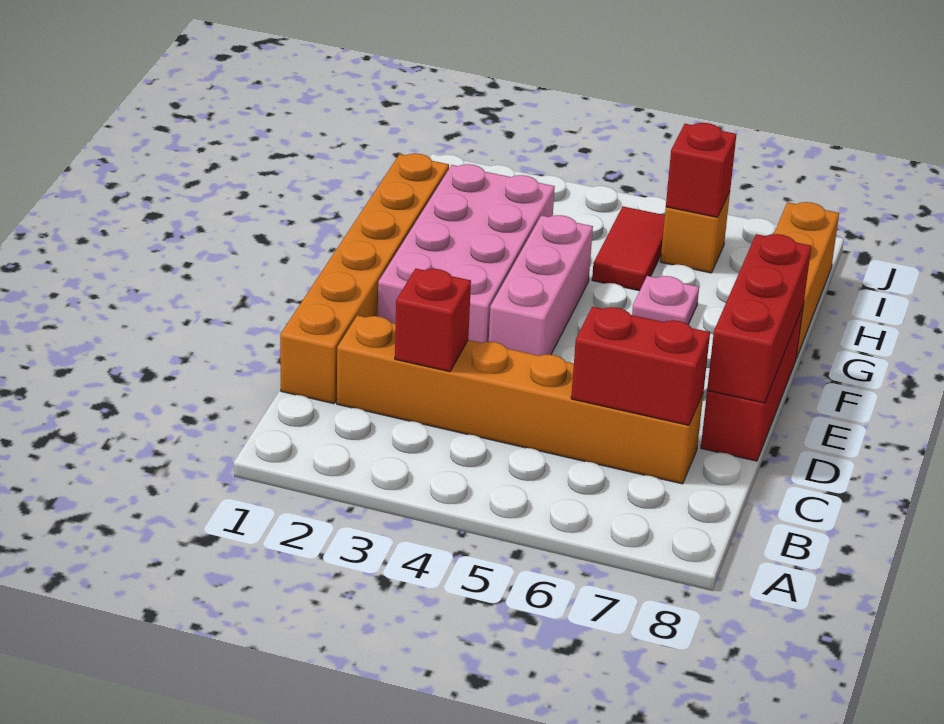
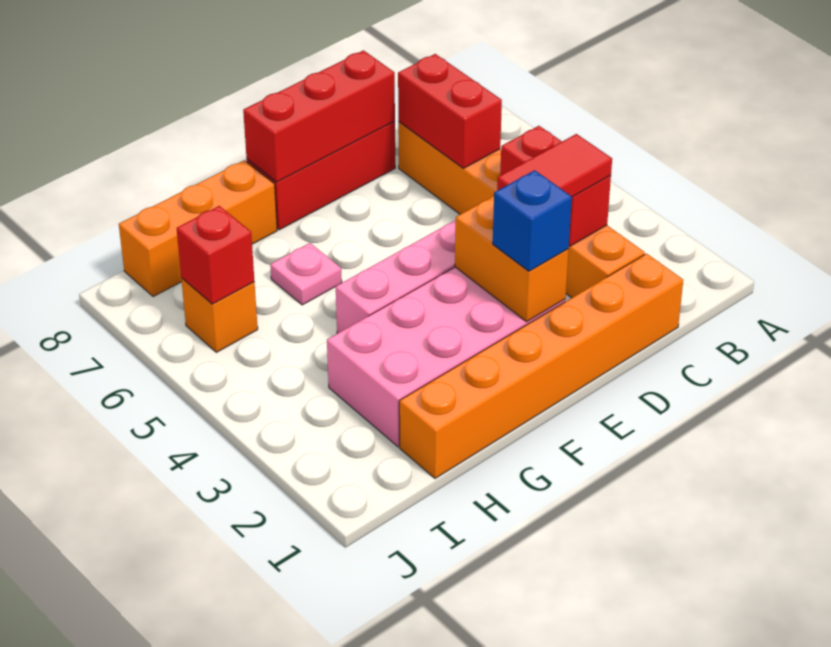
red brick C3 level 2 -> red brick C3:C4 level 2
none -> orange brick E2:E3 level 2
none -> blue brick E2 level 3
red tile H5:I5 level 1 -> red tile C3:D3 level 3

